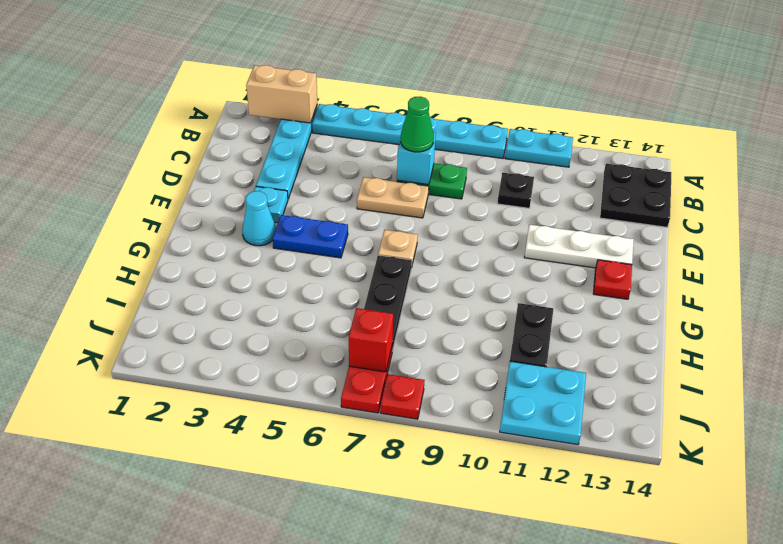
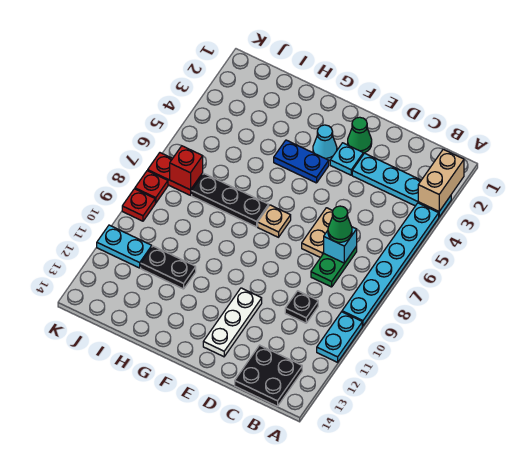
none -> green cone E2 level 1
blue plate F4:F5 level 1 -> blue plate F4:G4 level 1
red plate F13 level 1 -> red plate K9 level 1
cyan plate J11:K12 level 1 -> cyan plate J11:K11 level 1

